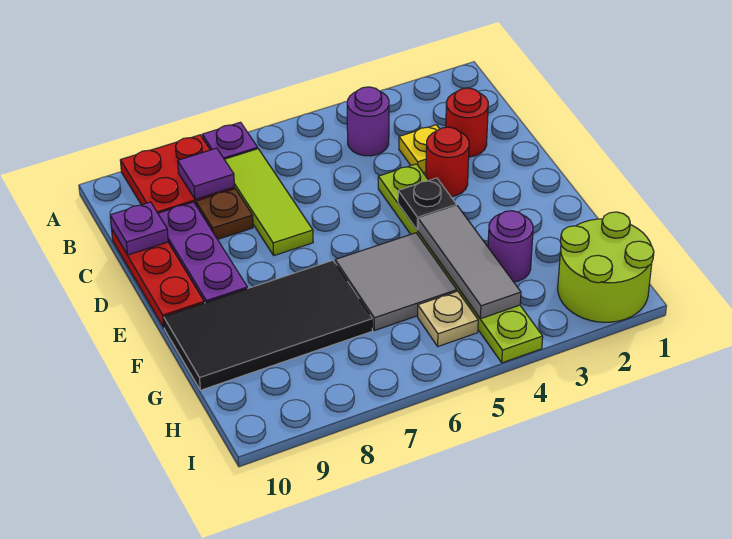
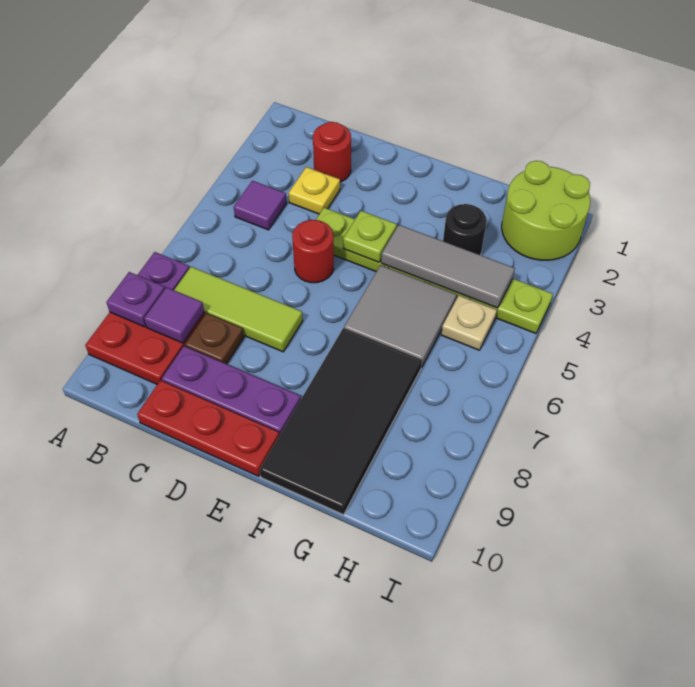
purple round brick B4 level 1 -> purple tile B4 level 1
purple plate C10 level 2 -> purple plate A8 level 2
red round brick D3 level 1 -> red round brick D5 level 1
black plate E4 level 2 -> lime plate E4 level 2
purple round brick G3 level 1 -> black round brick G3 level 1

